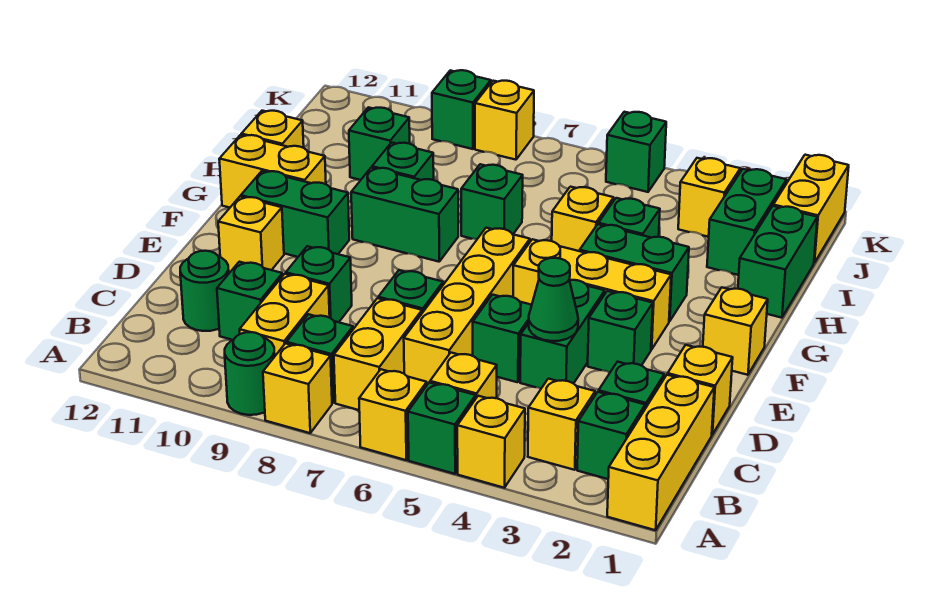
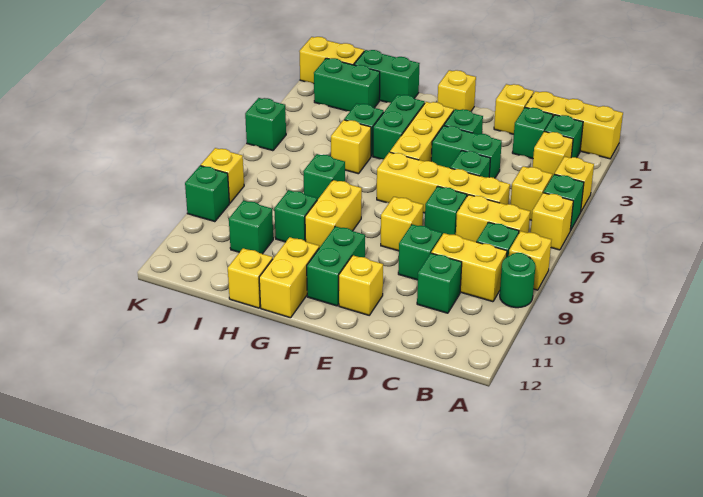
green round brick C11 level 1 -> none
green cone D4 level 2 -> none
green brick G8:G9 level 1 -> yellow brick G8:G9 level 1
yellow brick J3 level 1 -> yellow brick E8 level 1

